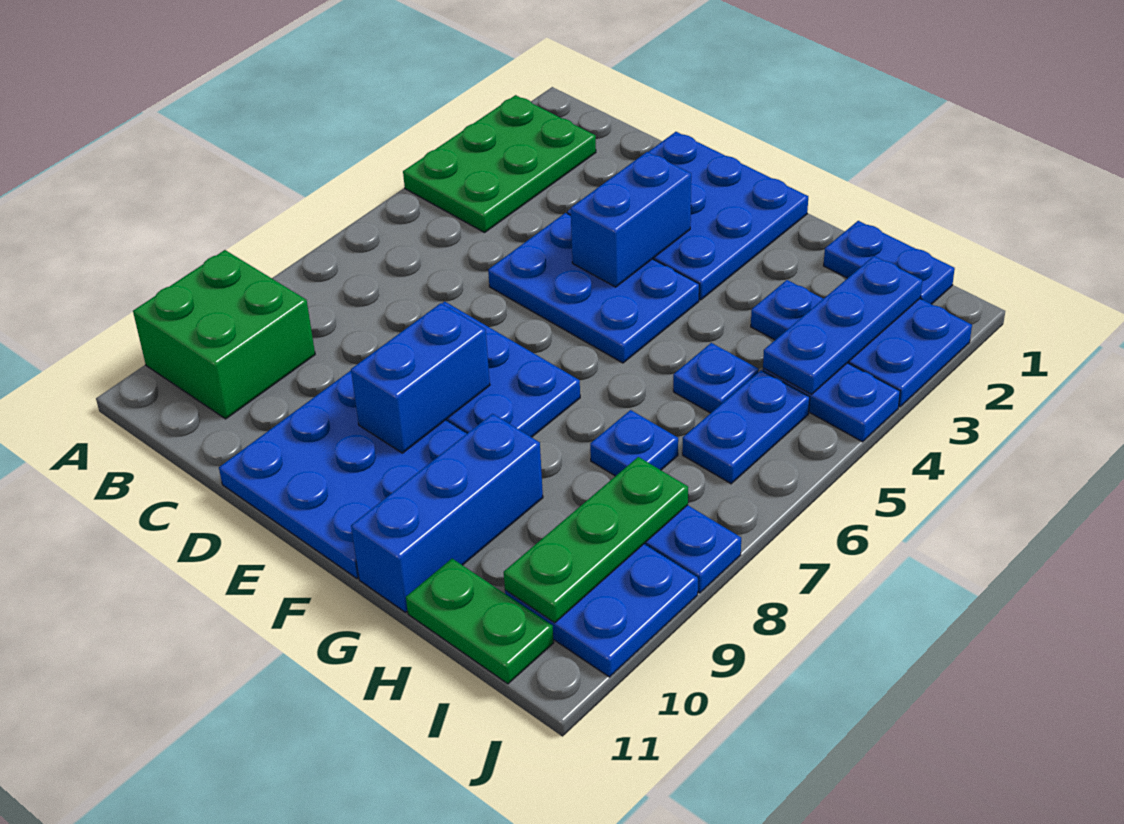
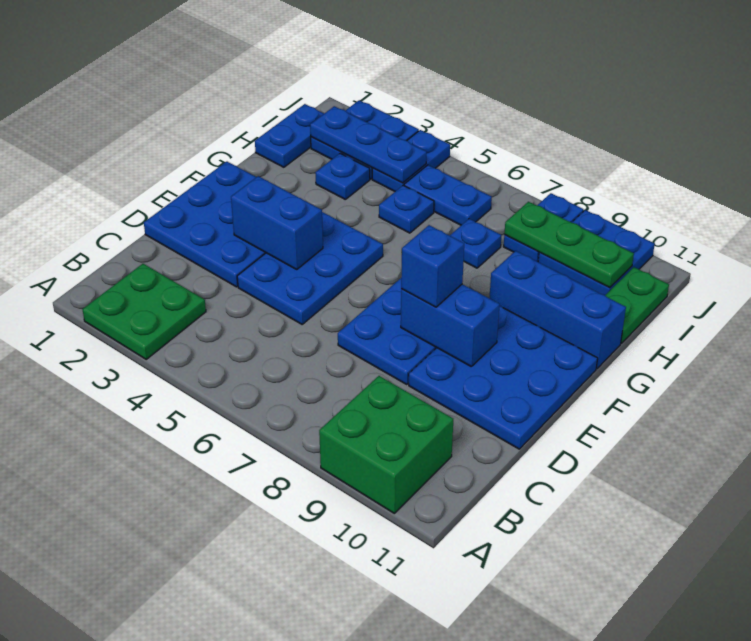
green plate A2:B4 level 1 -> green plate A2:B3 level 1
none -> blue brick E8 level 3

